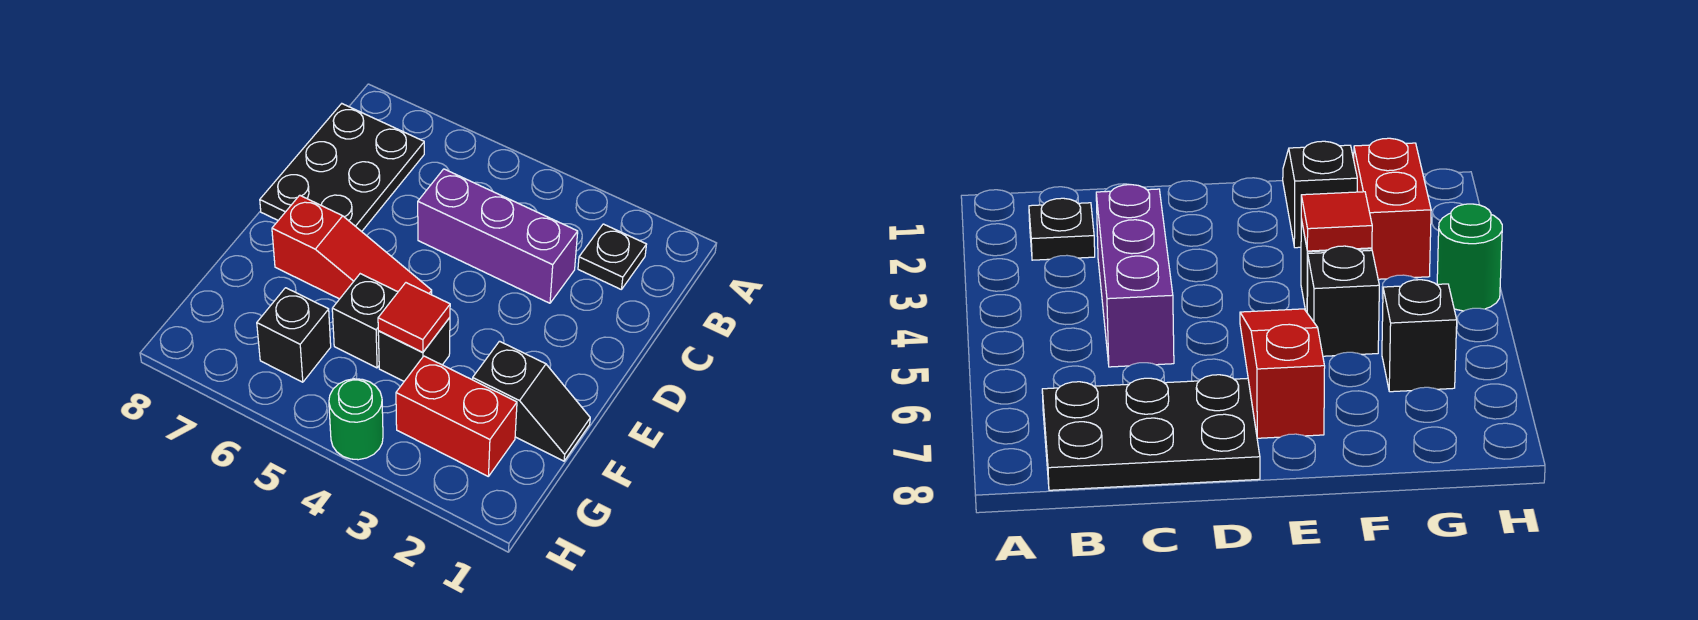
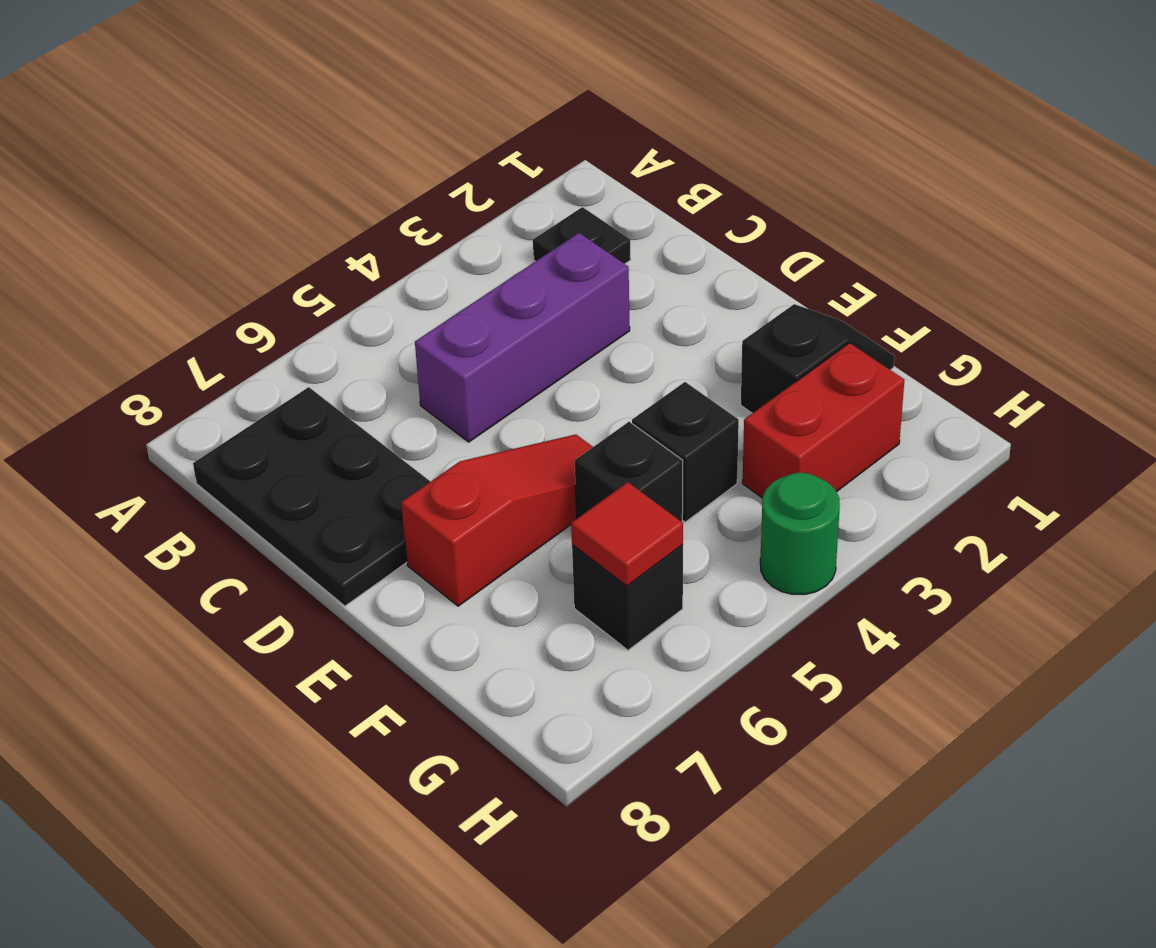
red tile F4 level 2 -> red tile G6 level 2

